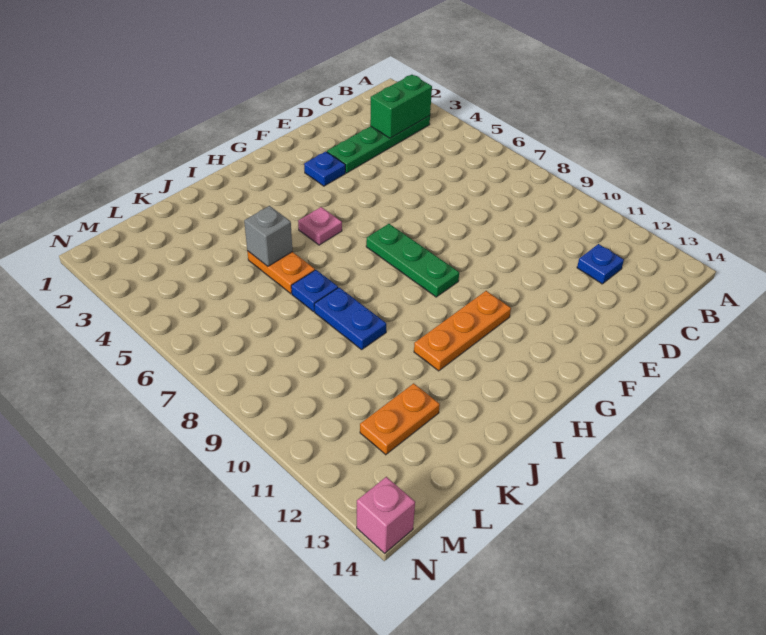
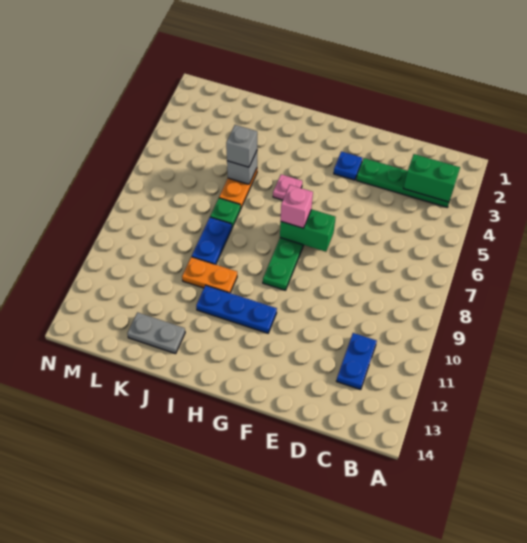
blue plate C12 level 1 -> blue plate C11:C12 level 1
none -> green brick F7:G7 level 2
orange plate G11:I11 level 1 -> blue plate G11:I11 level 1
none -> grey brick J5 level 3
blue plate J7 level 1 -> green plate J7 level 1
none -> grey plate J13:K13 level 1
orange plate K12:L12 level 1 -> orange plate I10:J10 level 1
pink brick N14 level 1 -> pink brick G7 level 3

